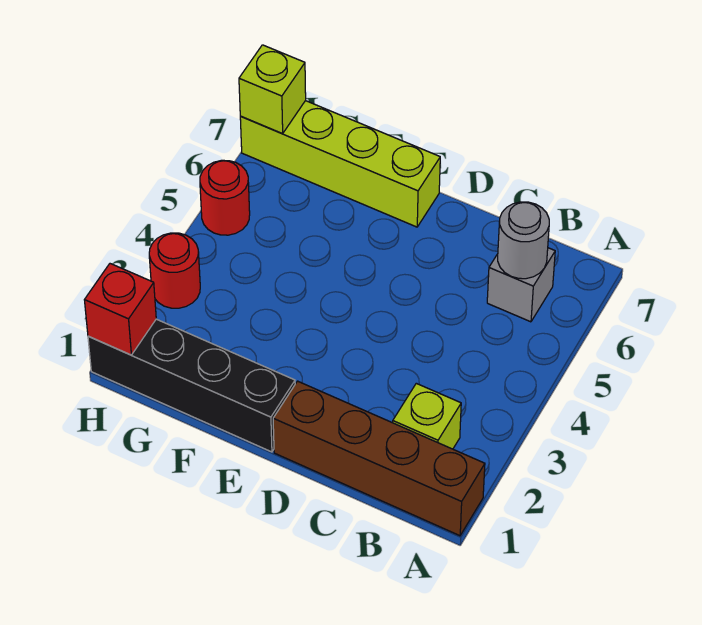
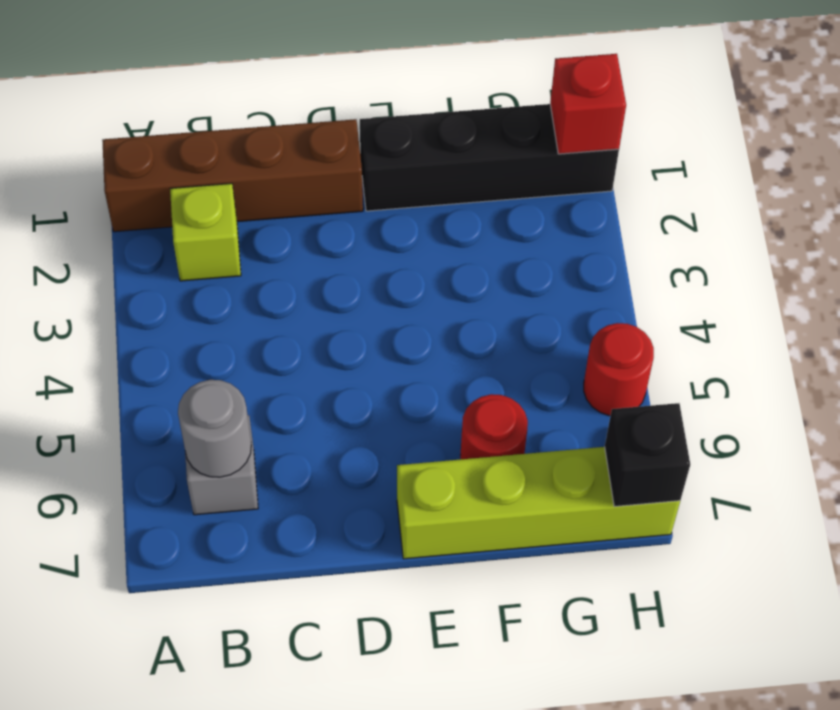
red round brick H3 level 1 -> red round brick F6 level 1
lime brick H7 level 2 -> black brick H7 level 2

